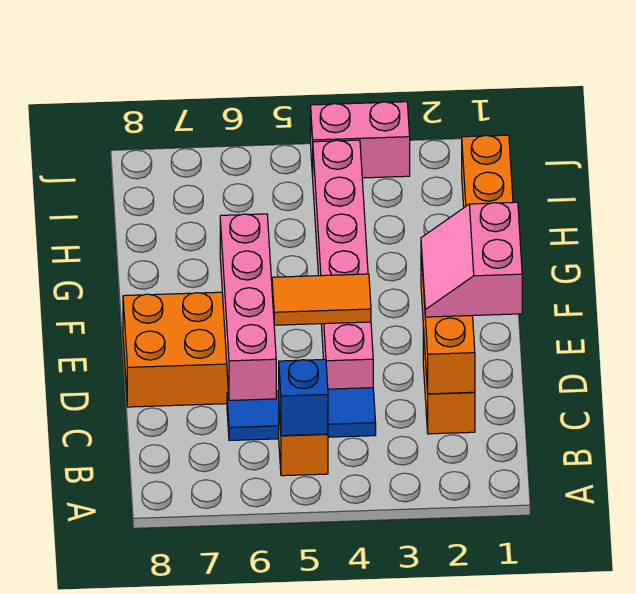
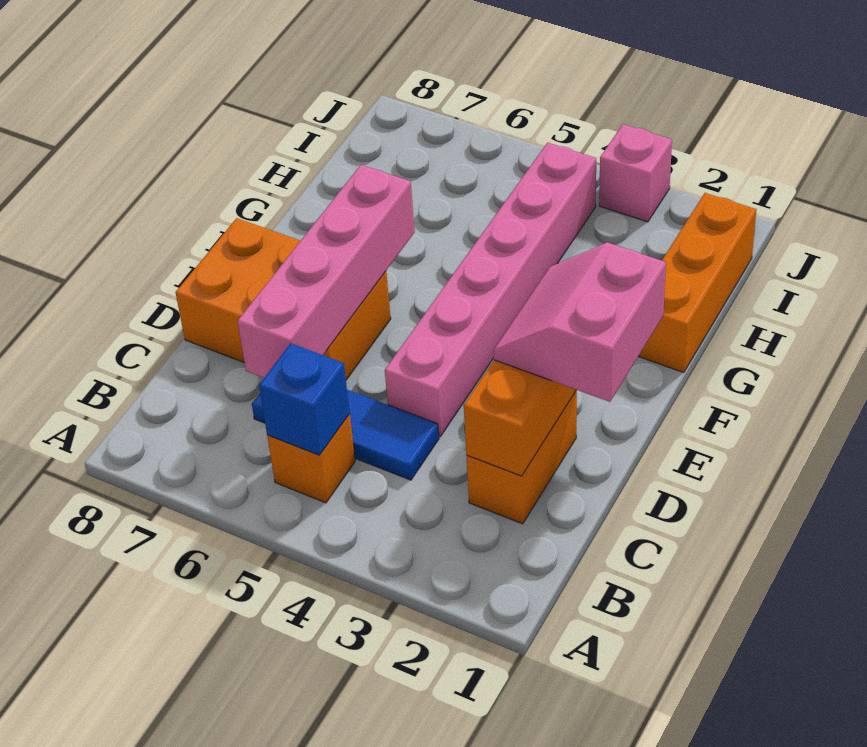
orange tile E4:E5 level 2 -> none
pink brick J3:J4 level 1 -> pink brick J3 level 1

